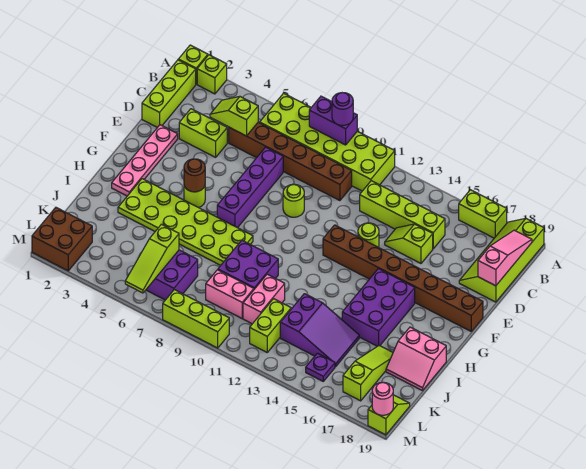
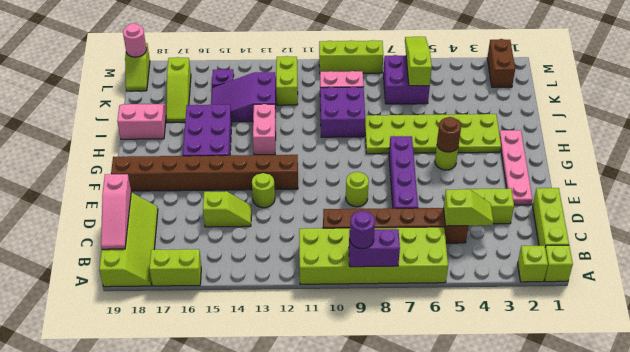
lime brick C12:C15 level 1 -> none
pink brick J11:K11 level 1 -> pink brick H13:I13 level 1
brown brick L1:M2 level 1 -> brown brick L2:M2 level 1

